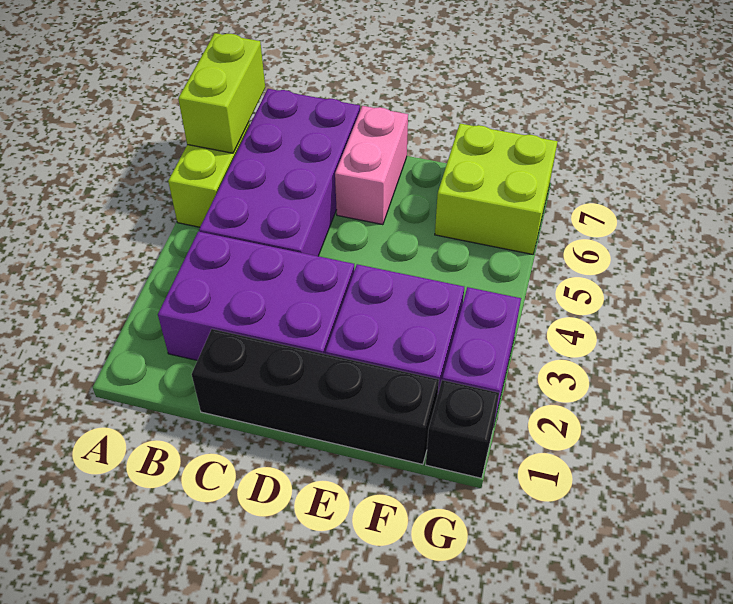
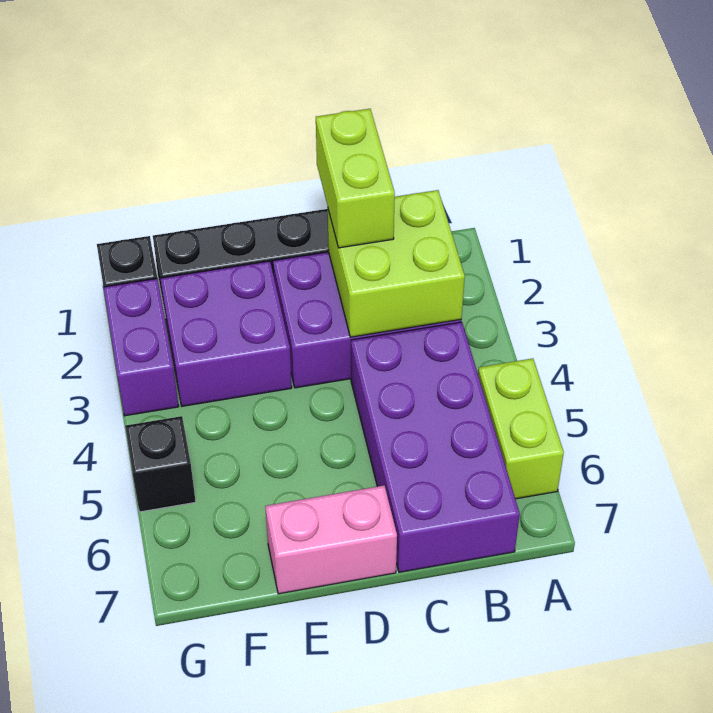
lime brick A6:A7 level 2 -> lime brick C1:C2 level 3
pink brick D6:D7 level 1 -> pink brick D7:E7 level 1
lime brick F6:G7 level 1 -> lime brick B2:C3 level 2
none -> black brick G5 level 1

